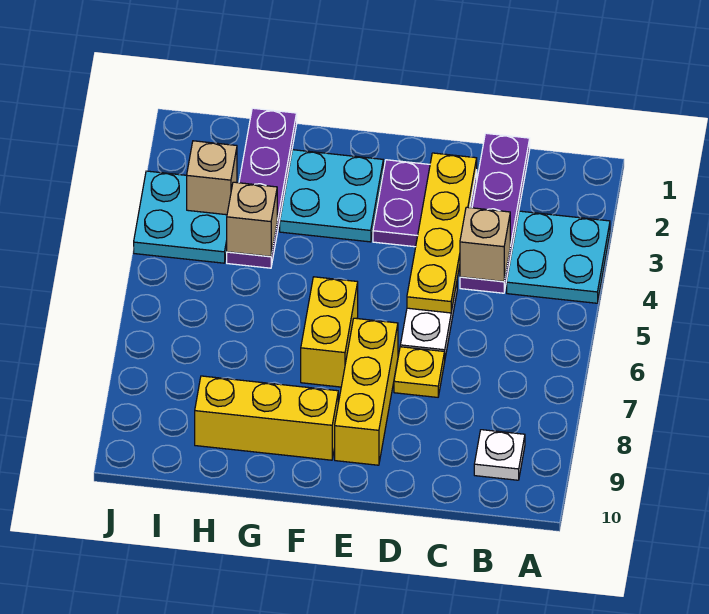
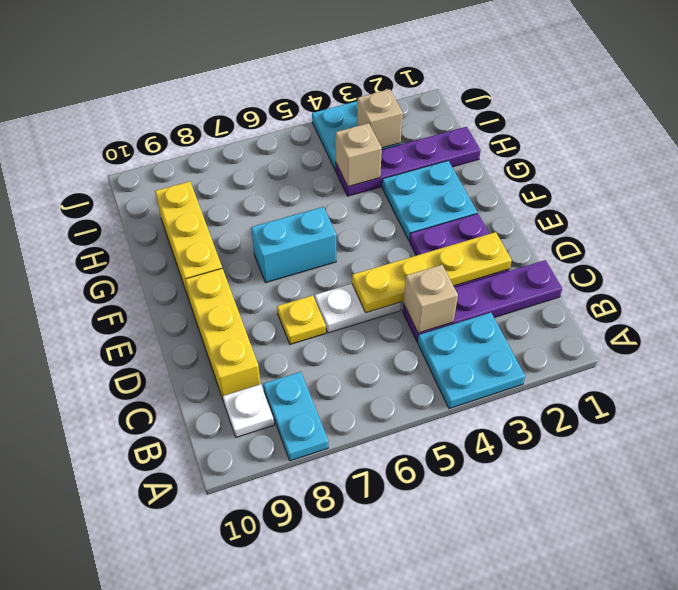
none -> cyan plate A8:B8 level 1
yellow brick E7:E9 level 1 -> yellow brick C9:E9 level 1
yellow brick F6:F7 level 1 -> cyan brick F6:F7 level 1

